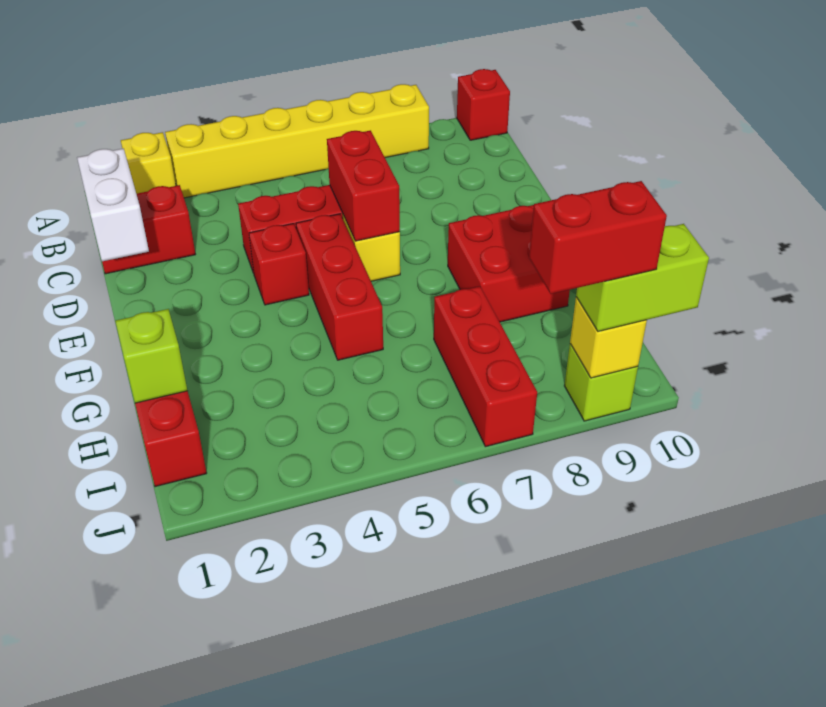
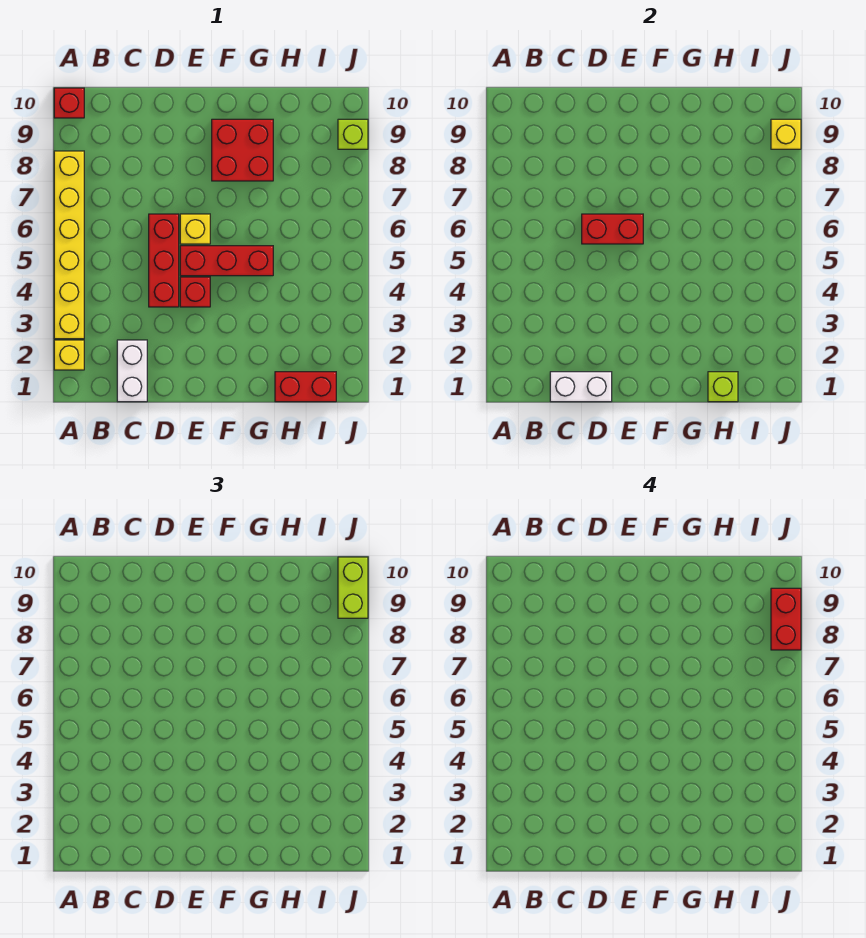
red brick C1:C2 level 1 -> white brick C1:C2 level 1
red brick H7:J7 level 1 -> none

